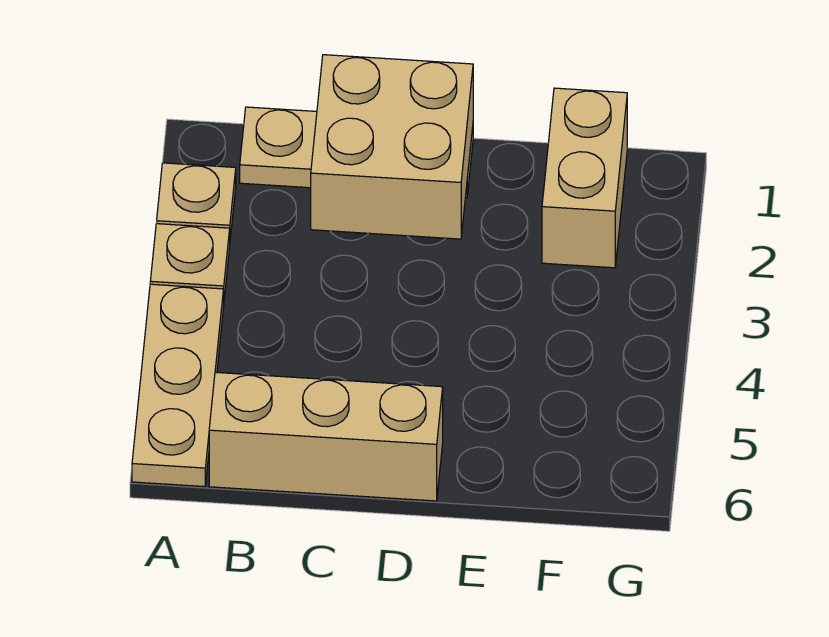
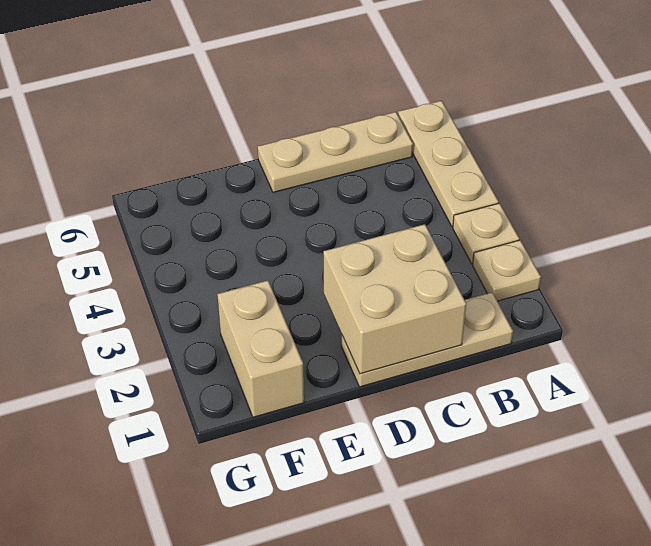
tan brick B6:D6 level 1 -> tan plate B6:D6 level 1

